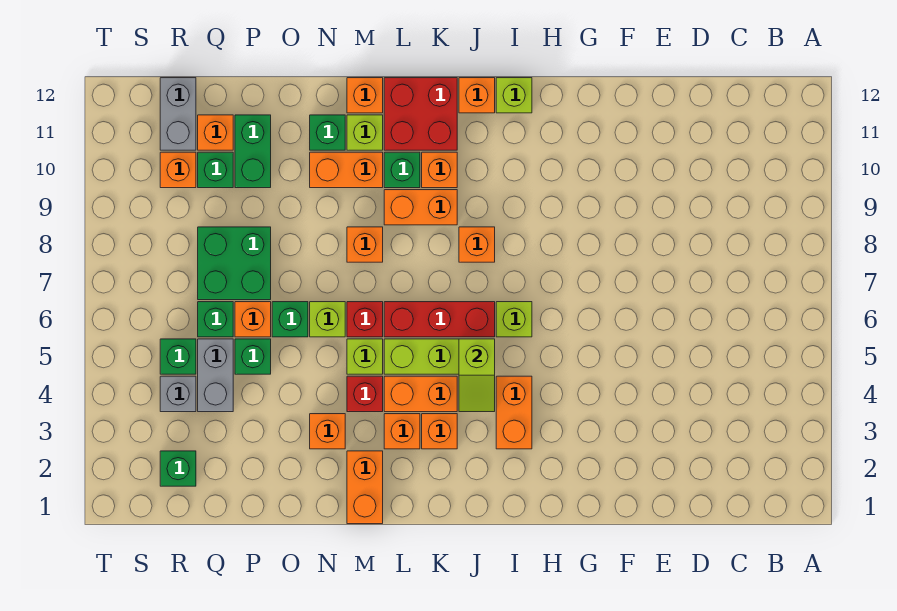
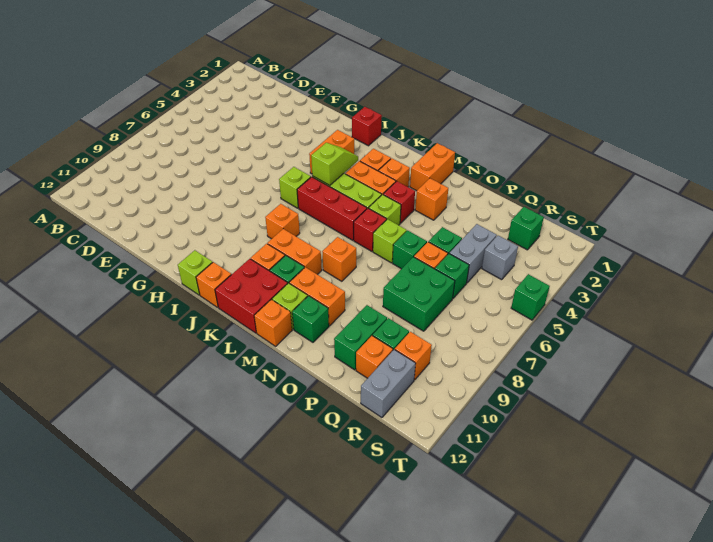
none -> red brick I1 level 1
green brick R5 level 1 -> green brick T5 level 1

